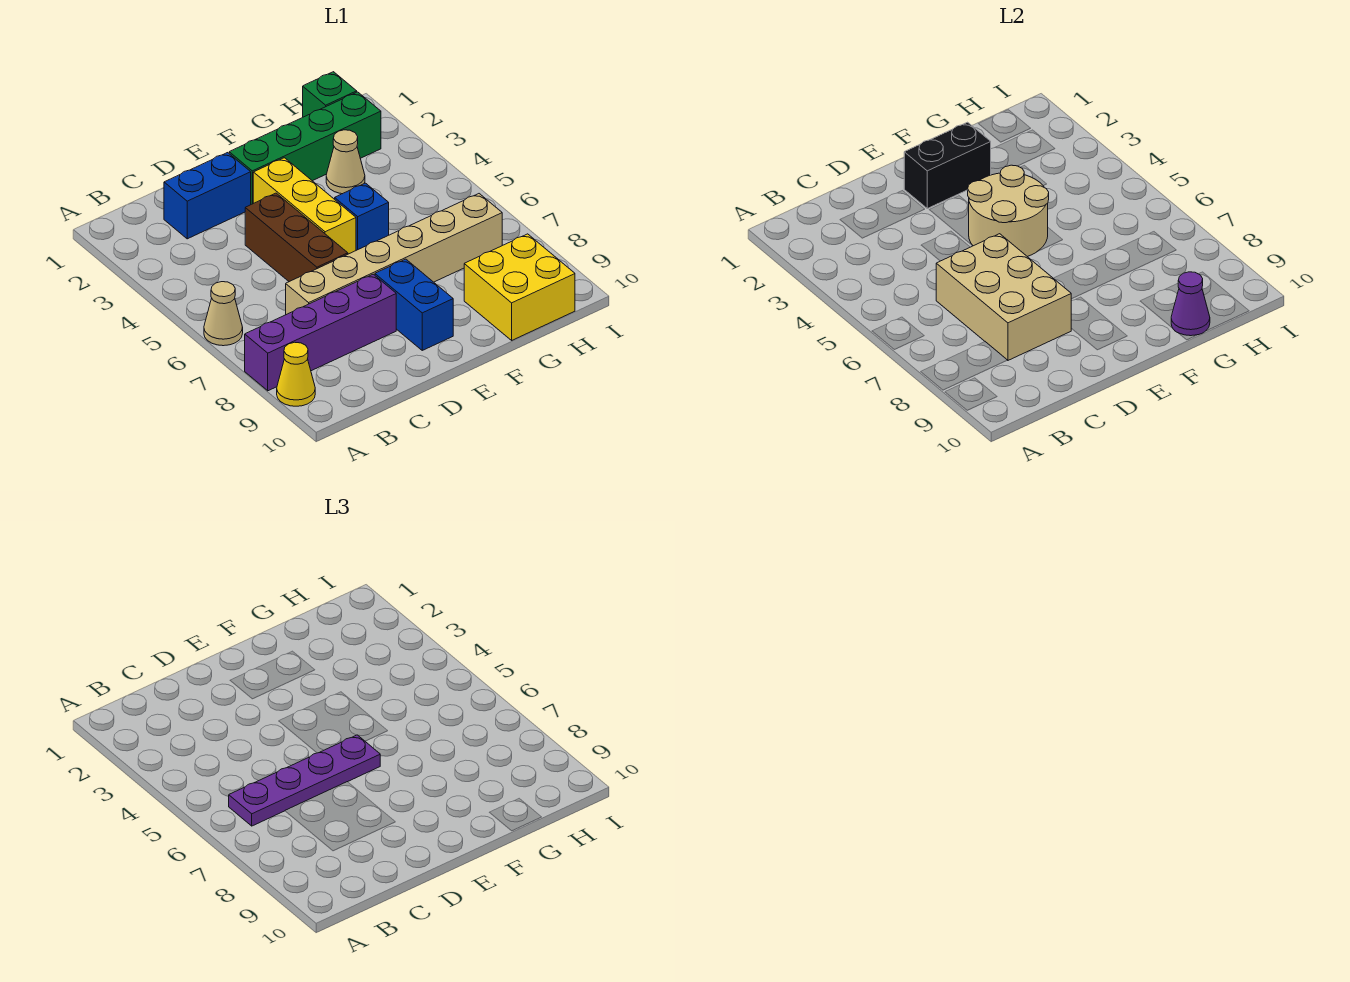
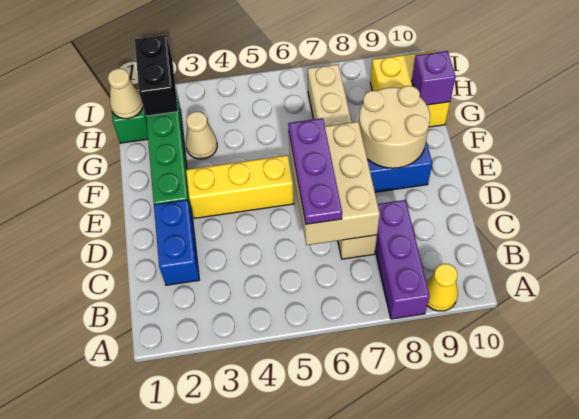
tan cone A6 level 1 -> tan cone H1 level 2
purple brick A8:D8 level 1 -> purple brick A8:C8 level 1
purple plate B6:E6 level 3 -> purple plate C6:E6 level 3
tan brick C6:D8 level 2 -> tan brick C6:E7 level 2
brown brick D4:D6 level 1 -> none
black brick E2:F2 level 2 -> black brick H2:I2 level 2
tan round brick E4:F5 level 2 -> tan round brick E8:F9 level 2
blue brick F5 level 1 -> none
purple cone G10 level 2 -> purple brick G10 level 2

